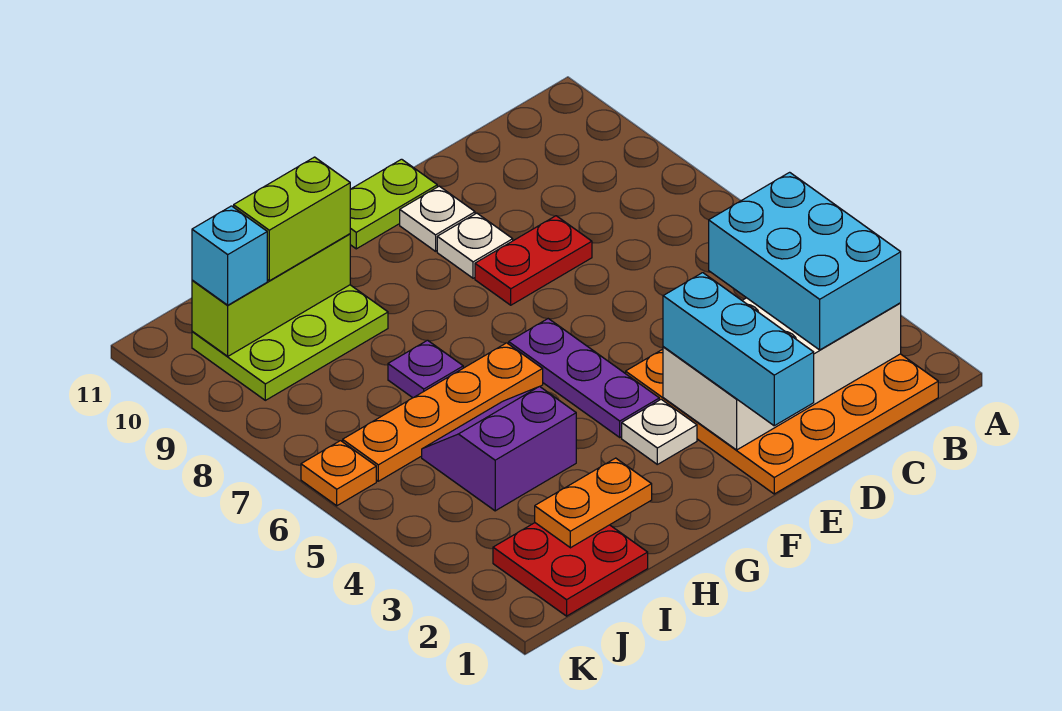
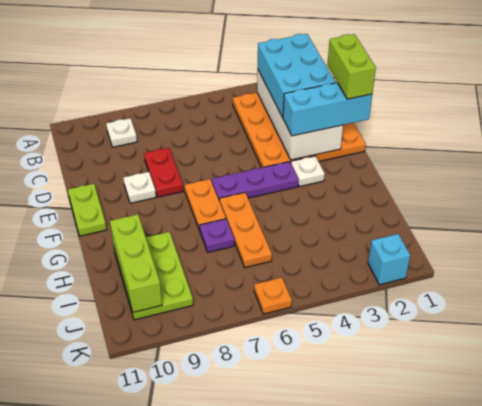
cyan brick B2:C4 level 3 -> cyan brick B2:D3 level 3
white plate E10 level 1 -> white plate B9 level 1
orange plate G6:J6 level 1 -> orange plate G6:I6 level 1
orange plate H2:I2 level 2 -> orange plate F7:G7 level 1
purple slope H4:I5 level 1 top 4 -> none
lime brick H10:I10 level 3 -> lime brick D1:E1 level 4
red plate I1:J2 level 1 -> none
cyan brick J10 level 3 -> cyan brick K2 level 1

